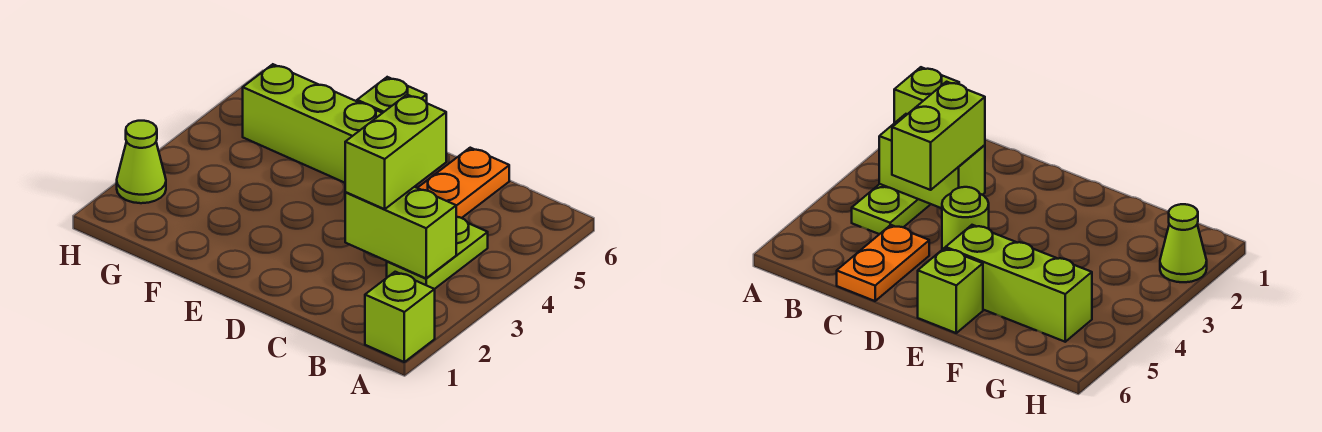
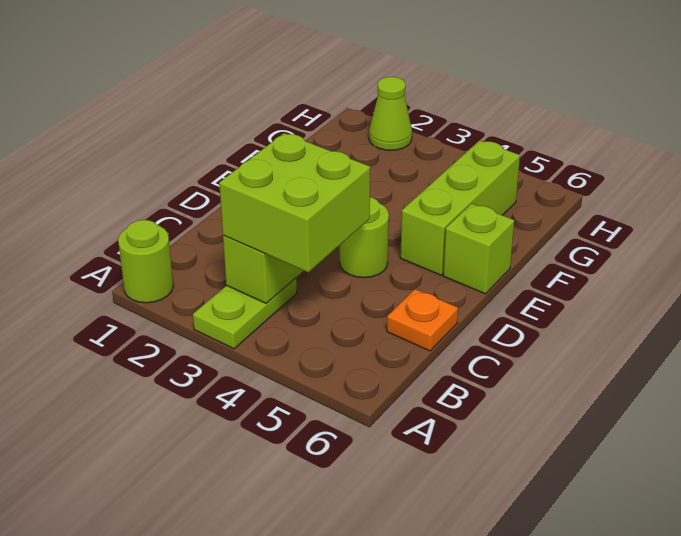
lime brick A1 level 1 -> lime round brick A1 level 1
lime plate B3:B4 level 1 -> lime plate A3:B3 level 1
lime brick C3:C4 level 3 -> lime brick B3:C4 level 3
orange plate C5:C6 level 1 -> orange plate C6 level 1

